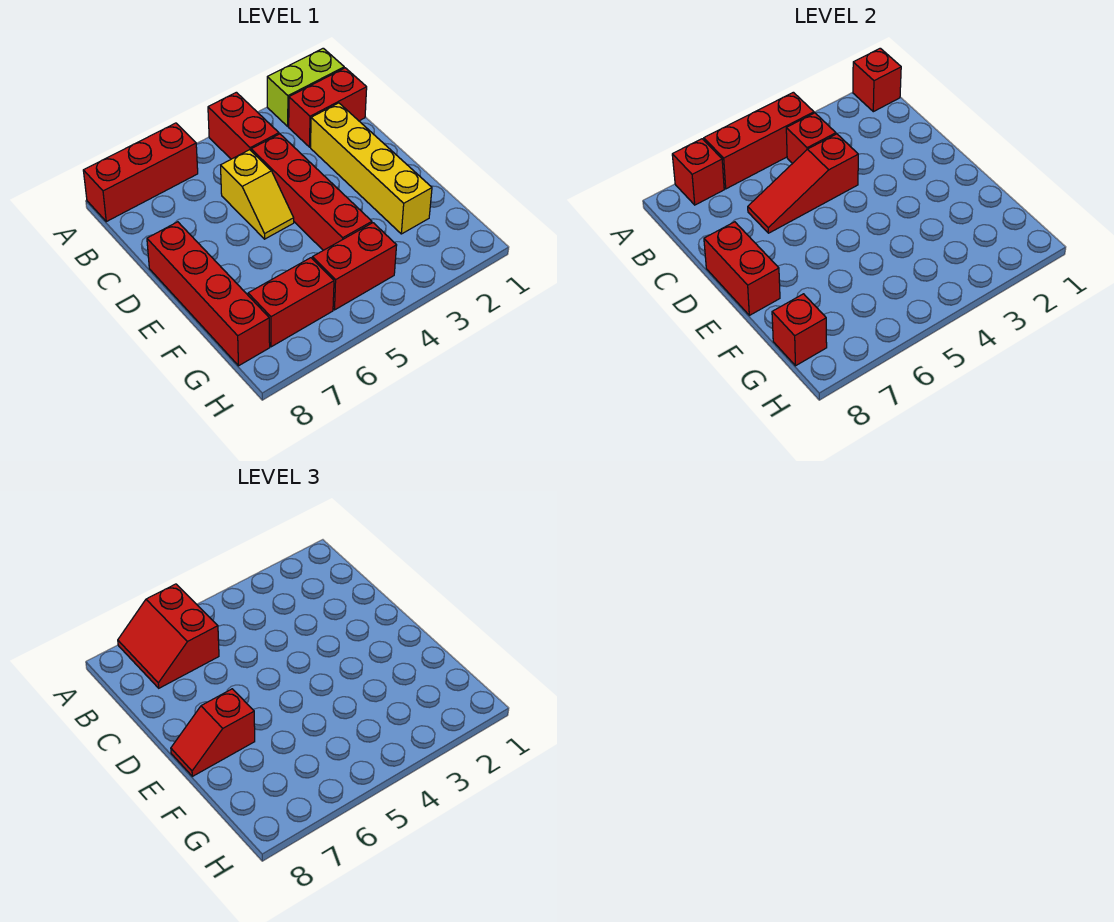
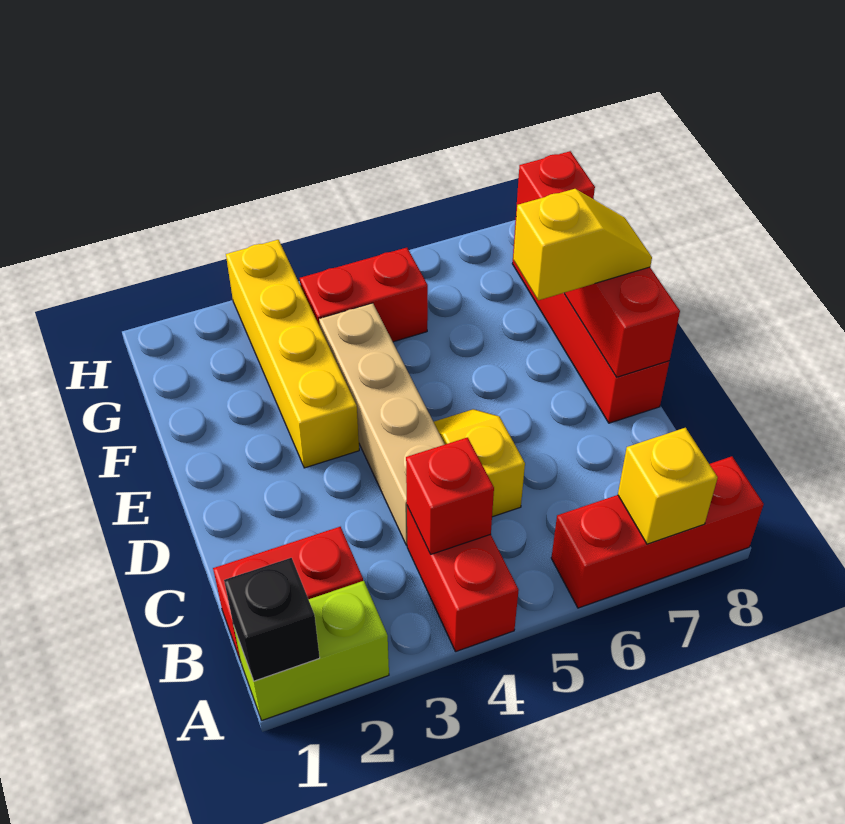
red brick A1 level 2 -> black brick A1 level 2
red brick A4:A6 level 2 -> none
red slope A6:B7 level 3 top 6 -> none
red brick A7 level 2 -> yellow brick A7 level 2
yellow brick C2:F2 level 1 -> yellow brick E3:H3 level 1
red brick C4:F4 level 1 -> tan brick C4:F4 level 1
red slope C4:C6 level 2 top 4 -> none
red slope E7:E8 level 3 top 7 -> yellow slope E7:E8 level 3 top 7
red brick G6:G7 level 1 -> none

